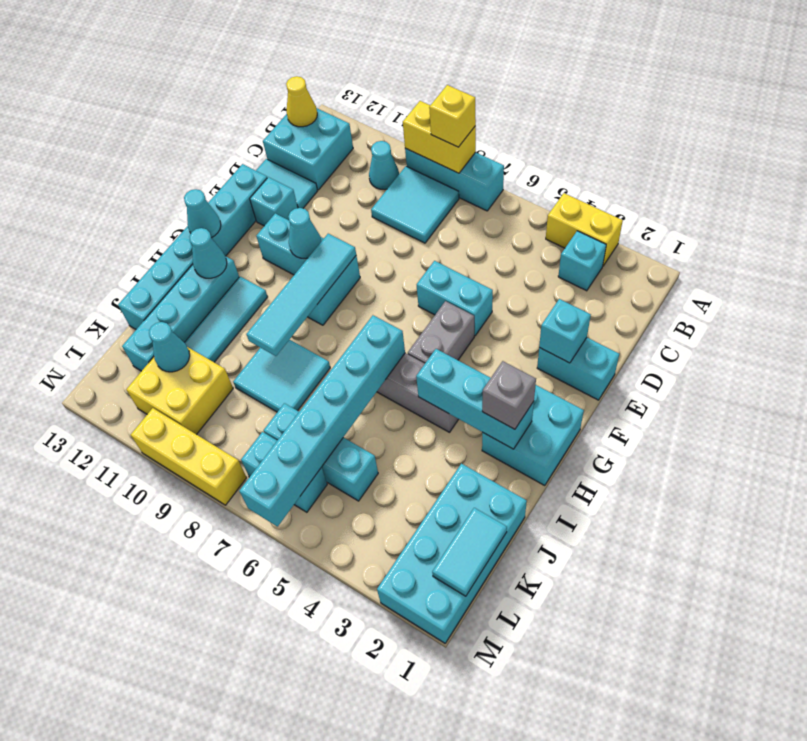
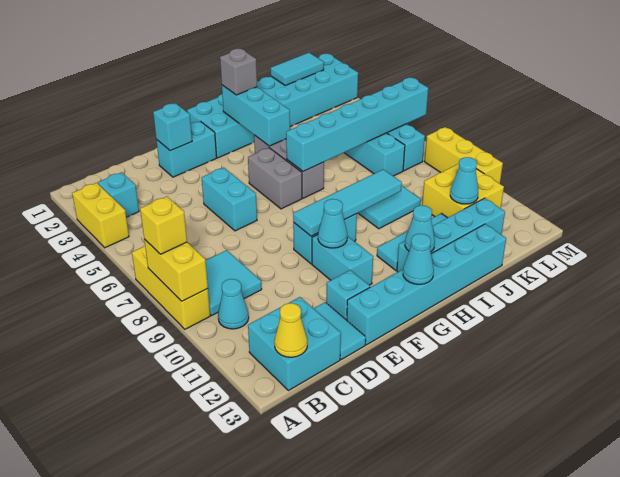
cyan brick A7:A9 level 1 -> yellow brick A7:A9 level 1
cyan brick E1:E2 level 1 -> cyan brick E2:F2 level 1
grey brick F5:G5 level 1 -> grey brick G5:G6 level 1

